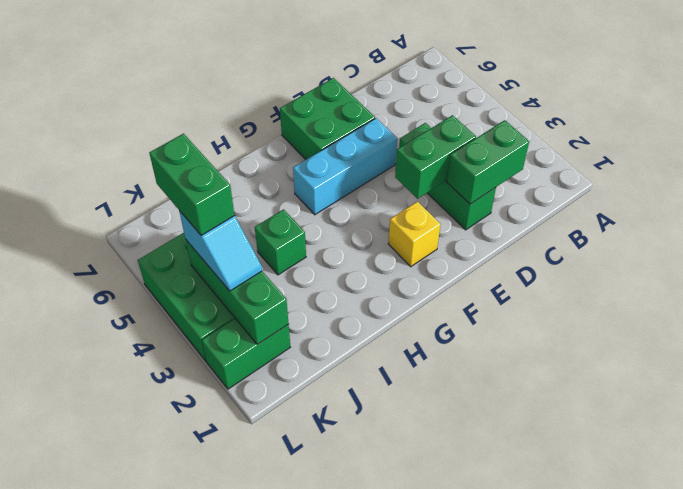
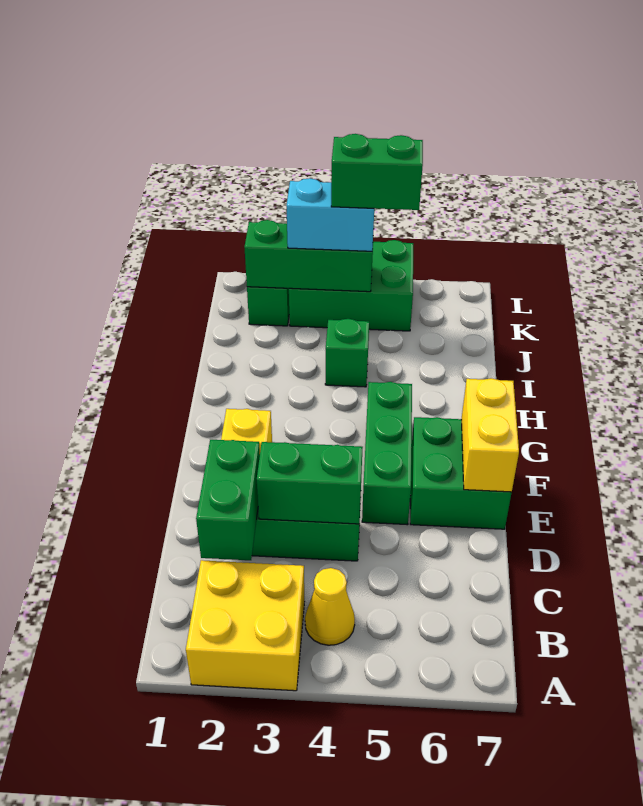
none -> yellow brick A2:B3 level 1
none -> yellow cone B4 level 1
green brick D3:E3 level 2 -> green brick D3:D4 level 2
cyan brick E5:G5 level 1 -> green brick E5:G5 level 1
none -> yellow brick E7:F7 level 2
cyan slope K3:K4 level 3 top 4 -> cyan brick K3:K4 level 3

